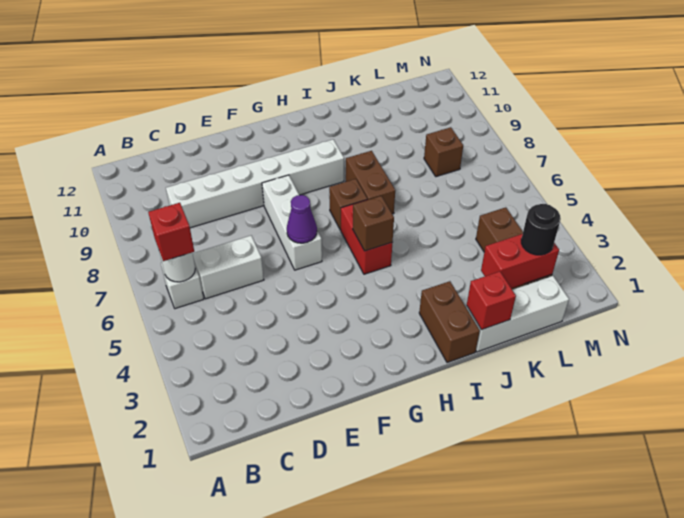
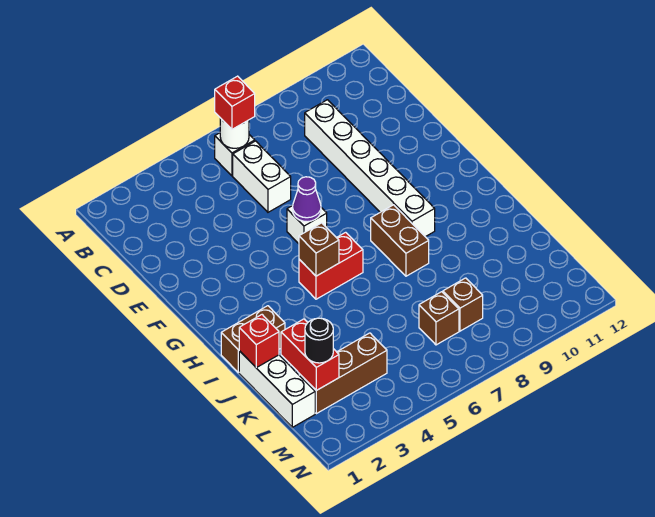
white brick F6:F8 level 1 -> white brick F6 level 1
brown brick H7 level 1 -> brown brick L7 level 1
brown brick I7:I8 level 1 -> brown brick H8:I8 level 1

